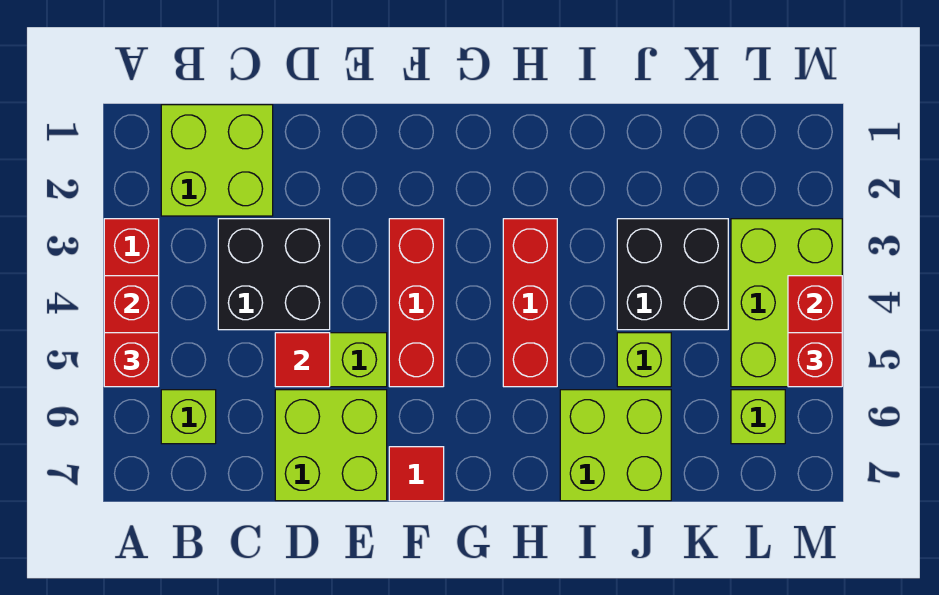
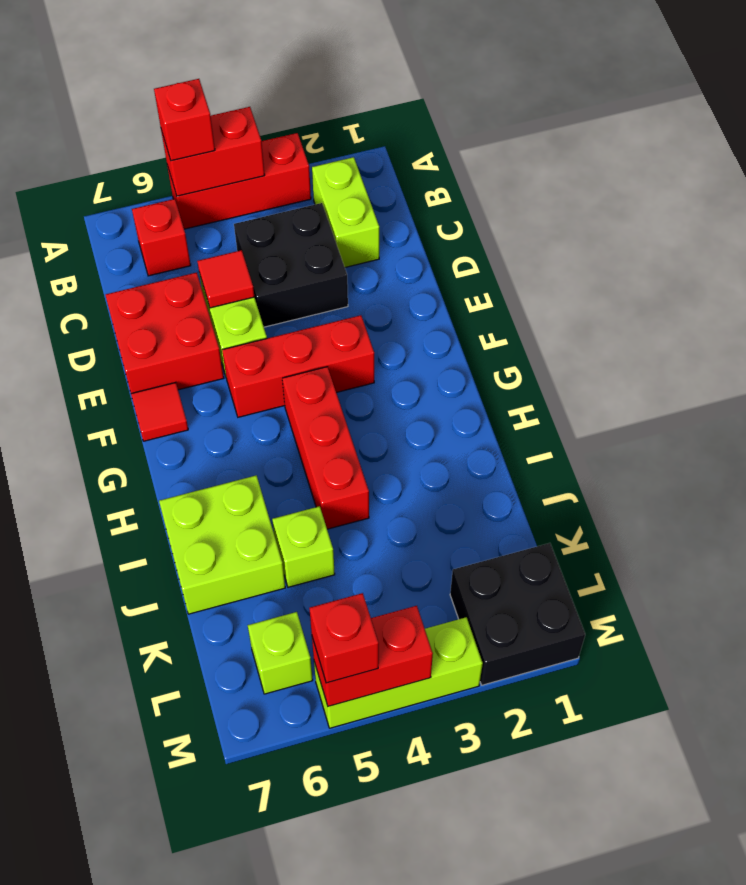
lime brick B1:C2 level 1 -> lime brick B2:C2 level 1
lime brick B6 level 1 -> red brick B6 level 1
lime brick D6:E7 level 1 -> red brick D6:E7 level 1
red brick H3:H5 level 1 -> red brick G4:I4 level 1
black brick J3:K4 level 1 -> black brick L1:M2 level 1
lime brick L3:M5 level 1 -> lime brick M3:M5 level 1

